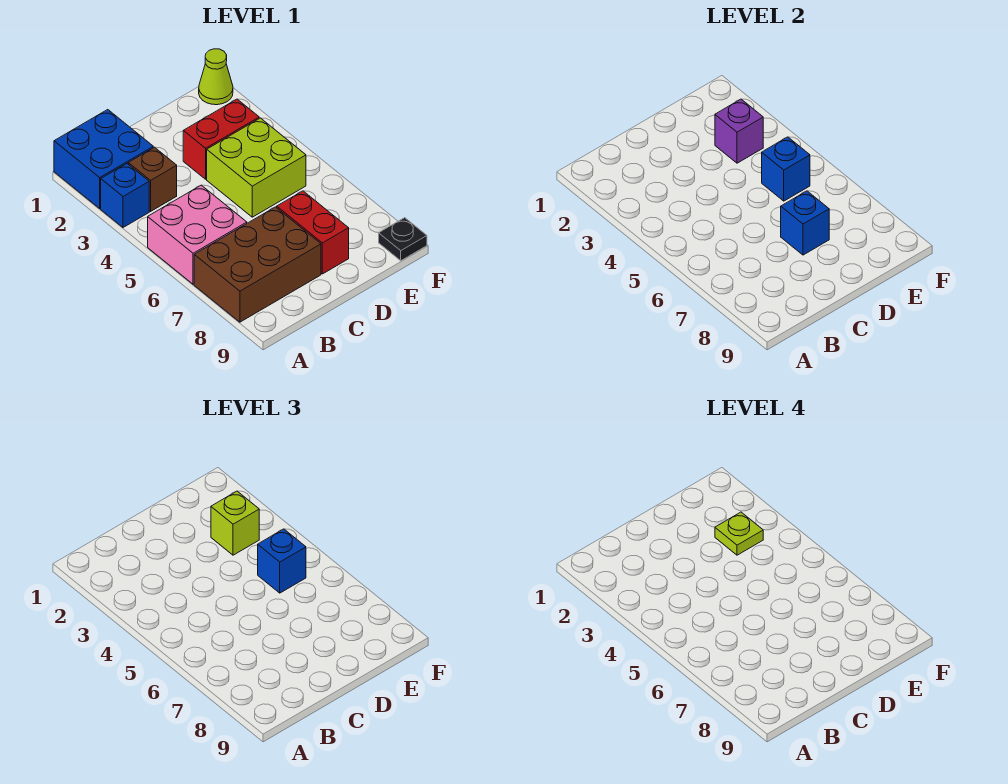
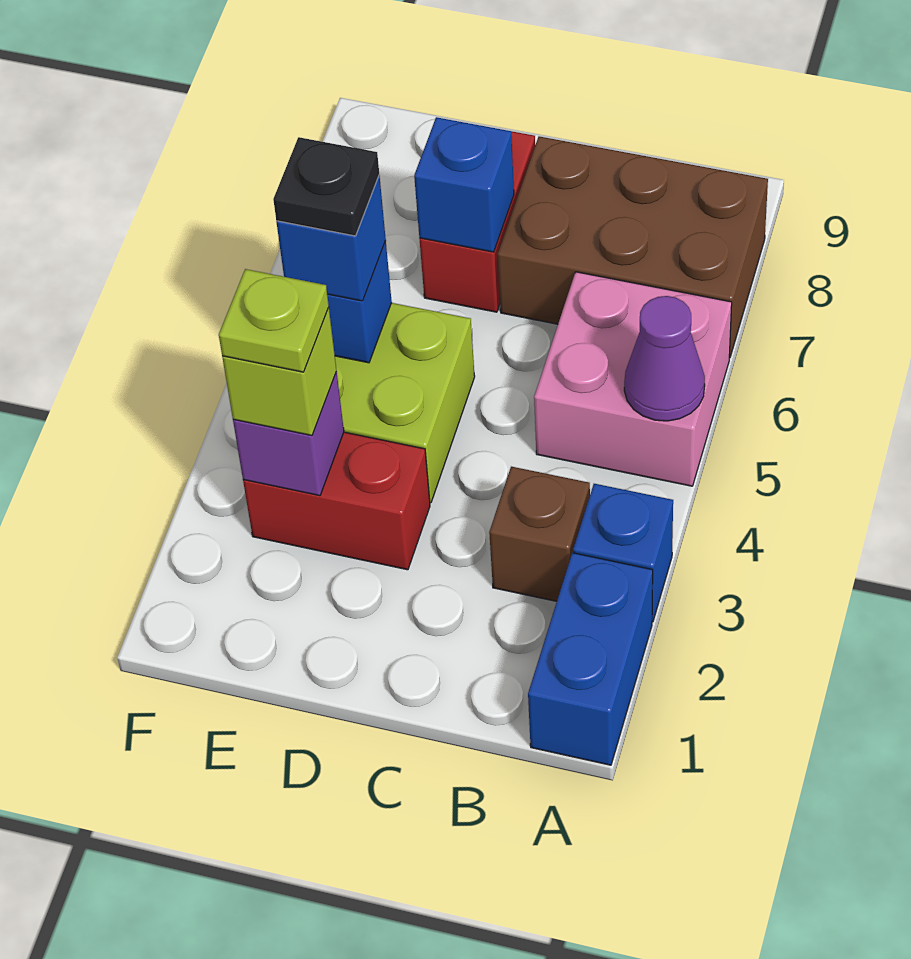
blue brick A1:B2 level 1 -> blue brick A1:A2 level 1
none -> purple cone A5 level 2
lime cone F1 level 1 -> none
black plate F9 level 1 -> black plate E5 level 4

